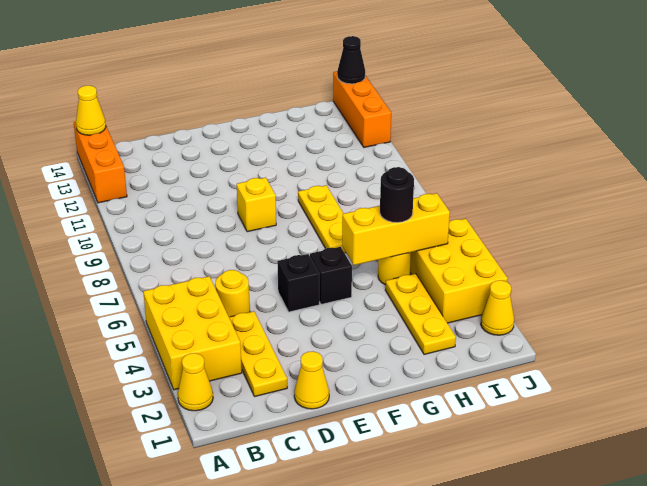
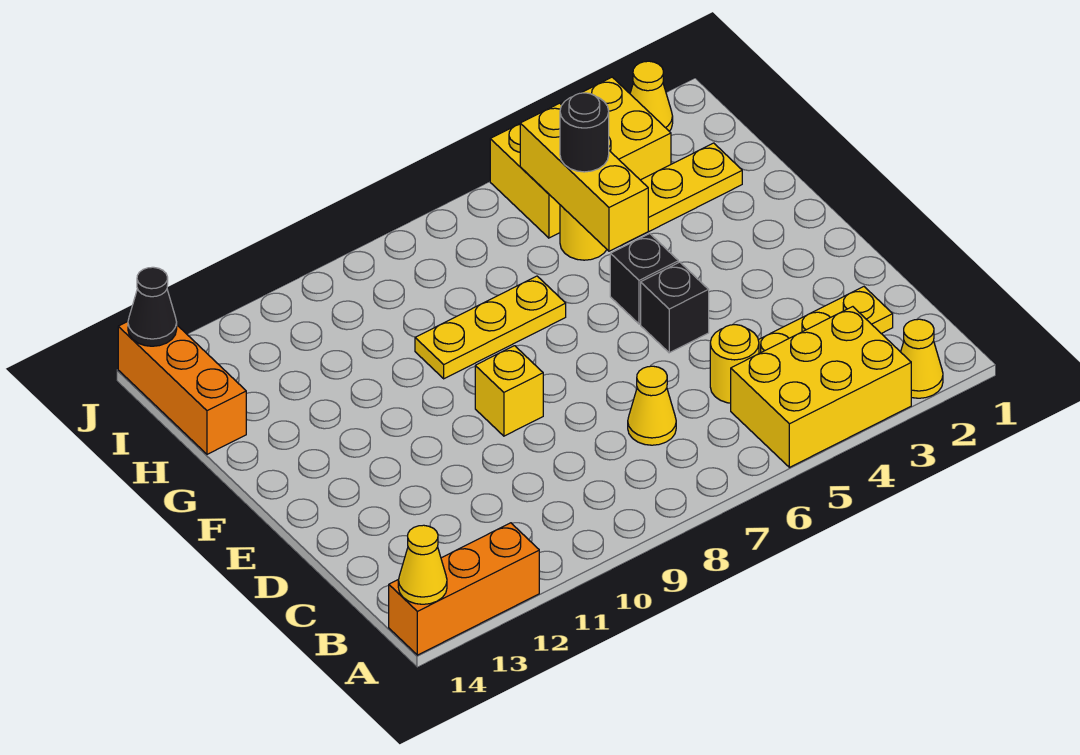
yellow cone D1 level 1 -> yellow cone C7 level 1
orange brick J12:J14 level 1 -> orange brick H14:J14 level 1

